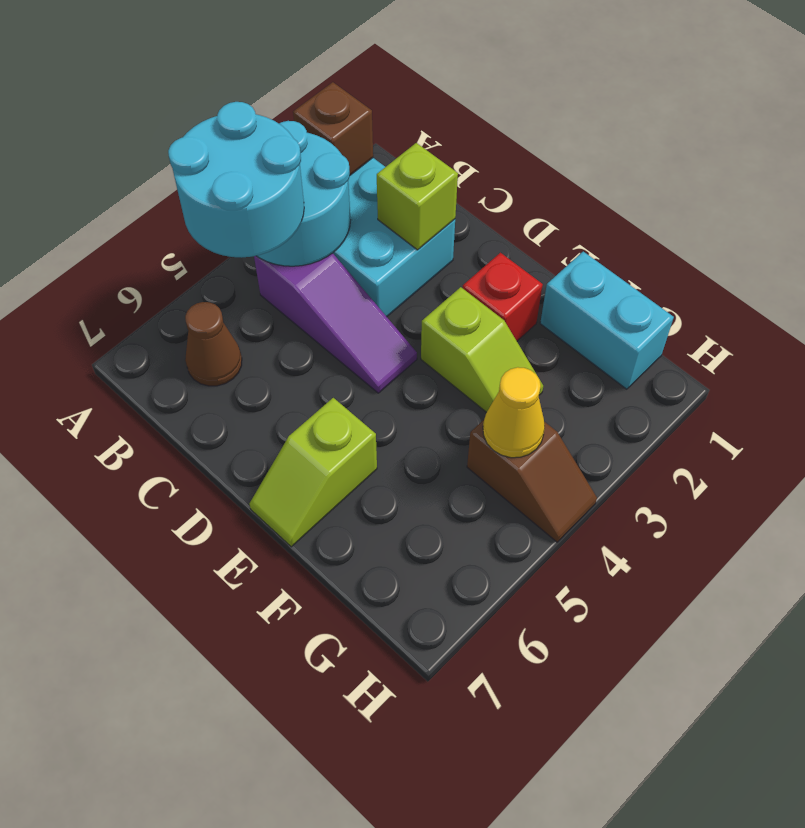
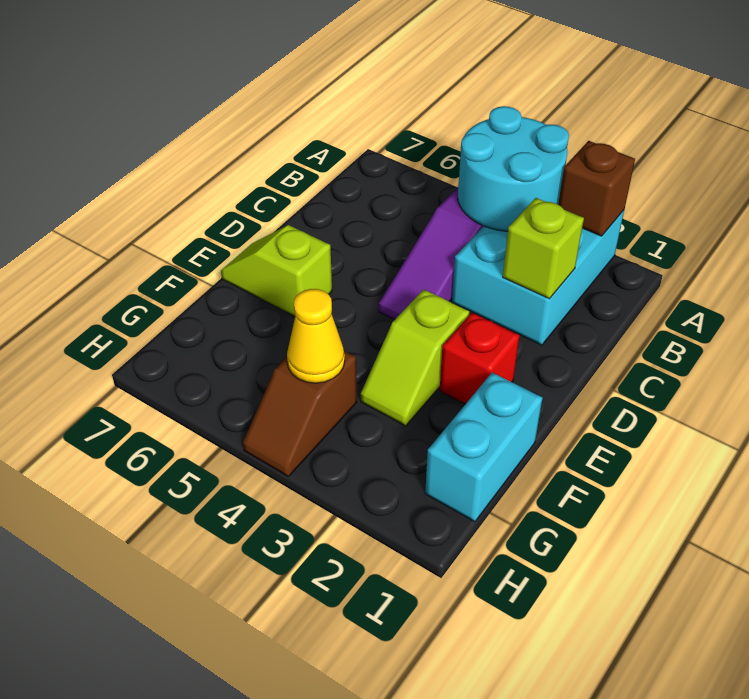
cyan round brick A4:B5 level 3 -> none
brown cone B6 level 1 -> none

